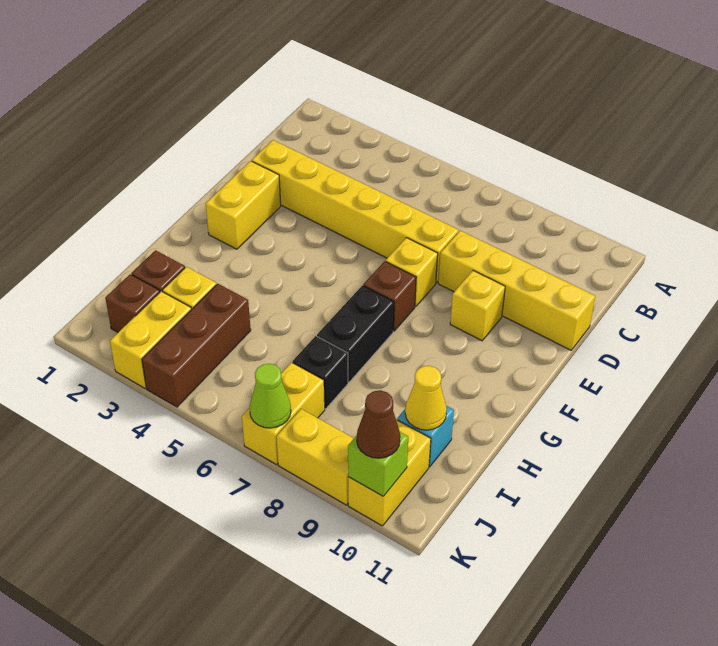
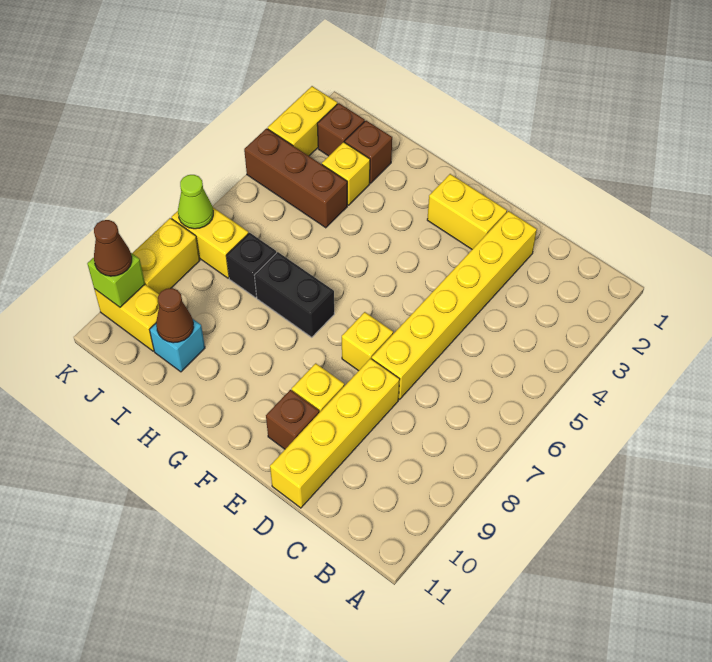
brown brick F7 level 1 -> brown brick E10 level 1
yellow cone I10 level 2 -> brown cone I10 level 2
yellow brick J3:K3 level 1 -> yellow brick K2:K3 level 1

